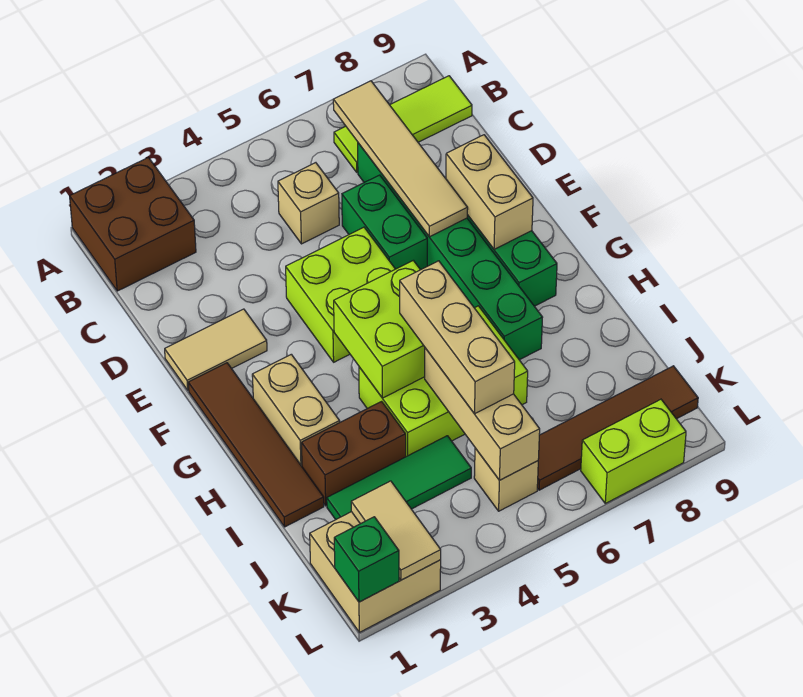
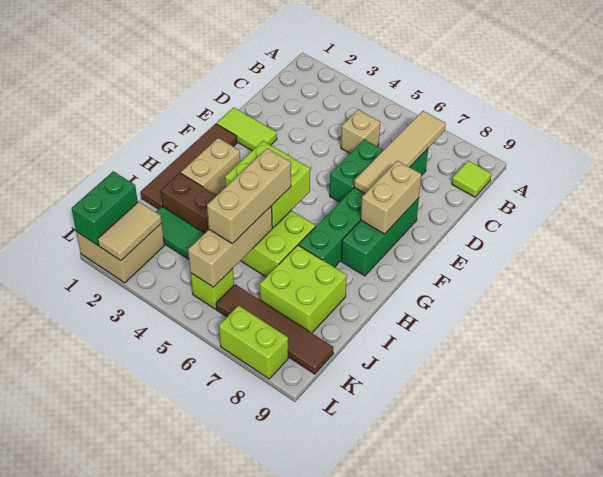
brown brick A1:B2 level 1 -> none
lime tile B7:B9 level 1 -> lime tile B9 level 1
tan tile E1:E2 level 1 -> lime tile E1:E2 level 1
lime brick E4:F5 level 1 -> lime brick I7:J8 level 1
tan brick K5 level 1 -> lime brick K5 level 1
green brick L1 level 2 -> green brick K1:L1 level 2

